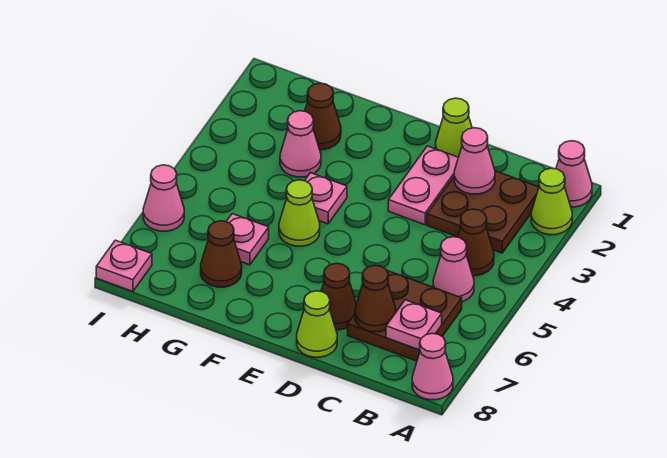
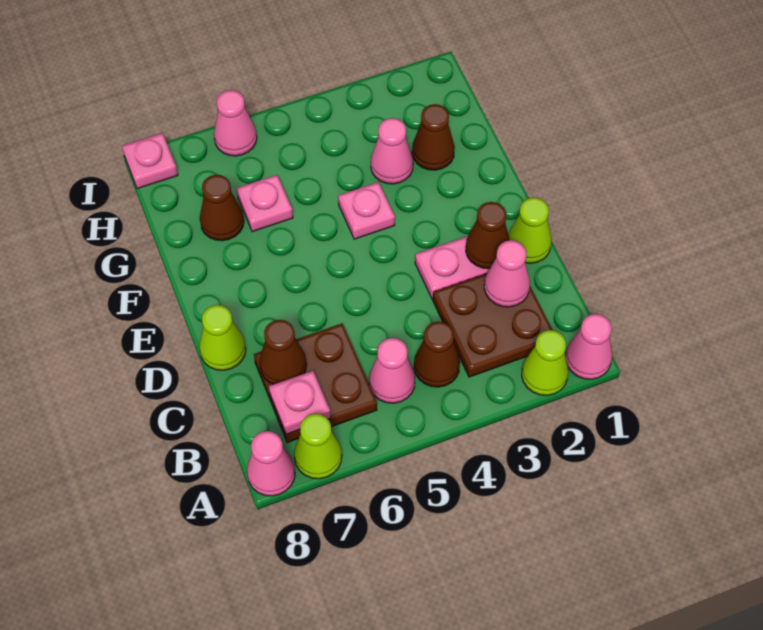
brown cone D7 level 1 -> brown cone D2 level 2
lime cone F5 level 1 -> lime cone A7 level 1

